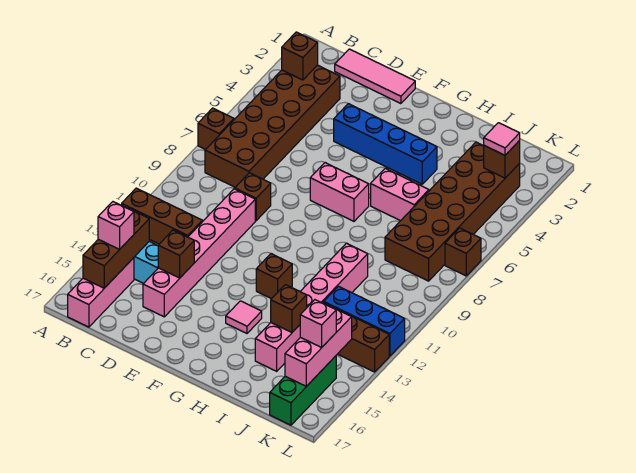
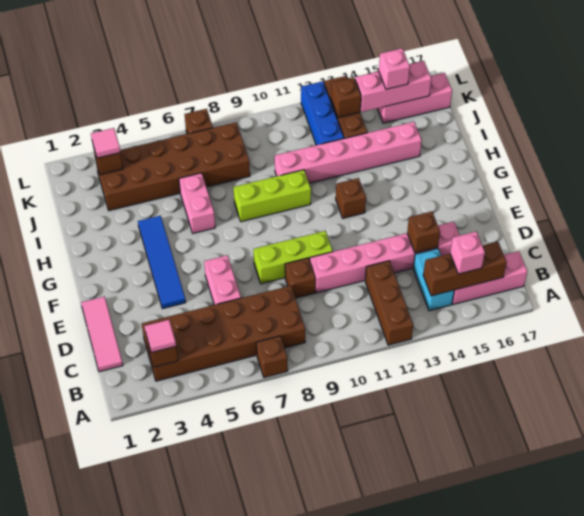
blue brick E4:H4 level 1 -> blue tile E4:H4 level 1
none -> lime brick E8:E10 level 1
pink brick F7:G7 level 1 -> pink brick D6:E6 level 1
pink tile G14 level 1 -> pink tile B3 level 3
none -> lime brick H8:H10 level 1
brown brick I14 level 2 -> brown brick K13 level 2
green brick K15:K17 level 1 -> pink brick K15:K17 level 1

